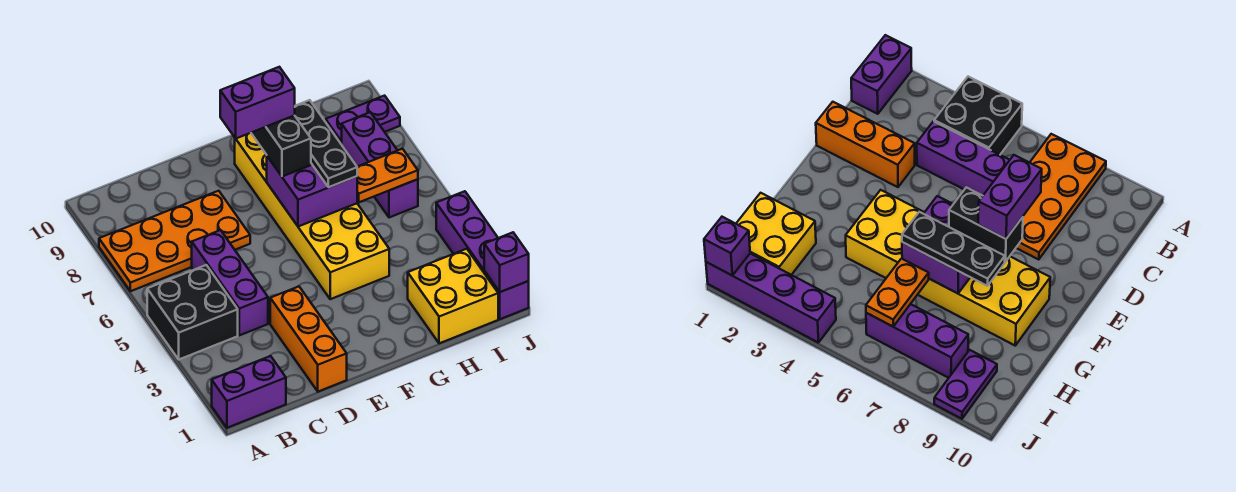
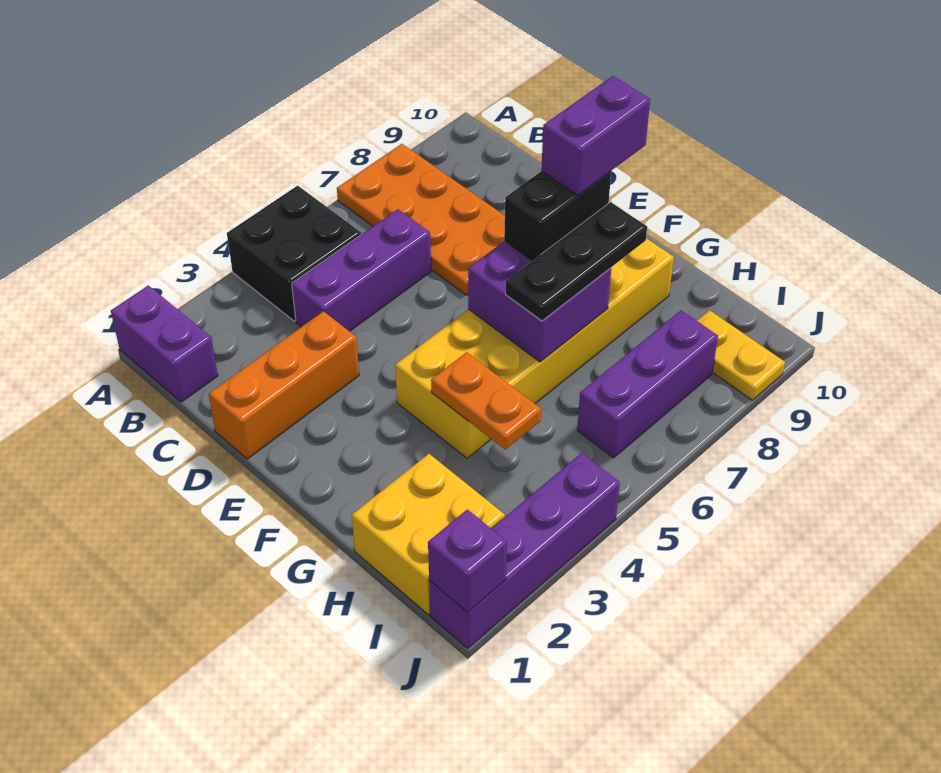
purple brick E8:F8 level 4 -> purple brick F8:F9 level 4
orange plate H6:I6 level 2 -> orange plate G4:H4 level 2
purple plate I9:J9 level 1 -> yellow plate I9:J9 level 1

